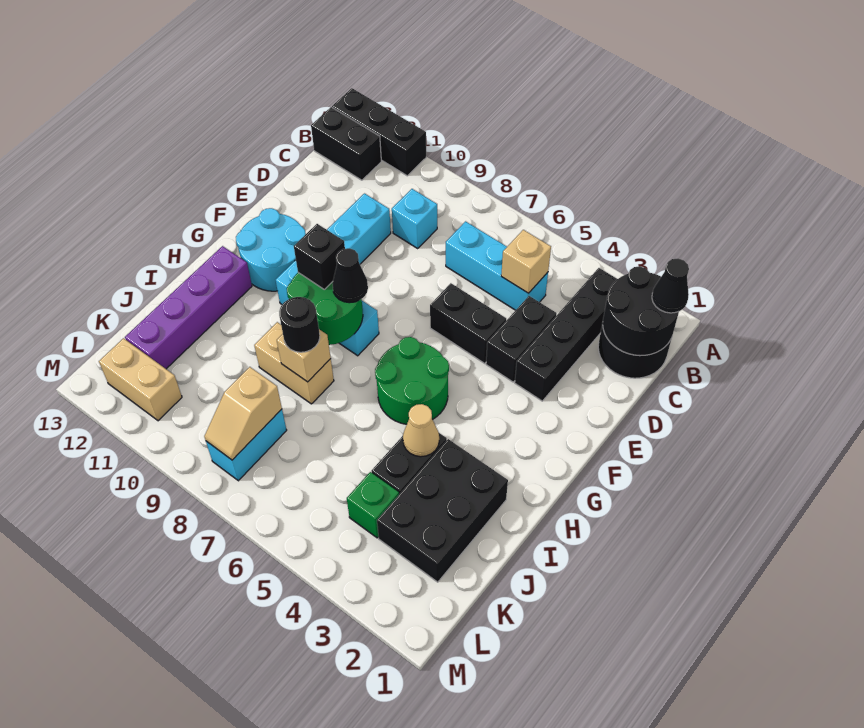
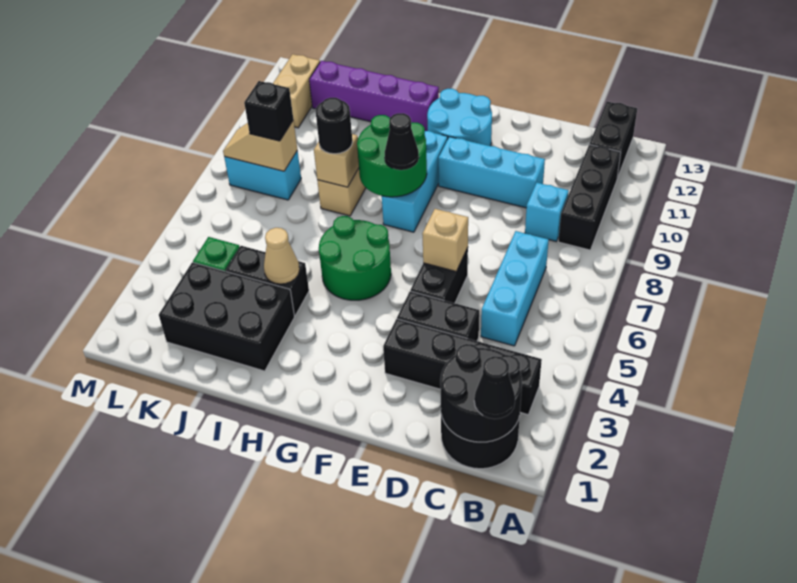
black brick A11:A13 level 1 -> black brick B9:B11 level 1
tan brick C5 level 2 -> tan brick E6 level 2
black brick G9 level 3 -> black brick K8 level 3

